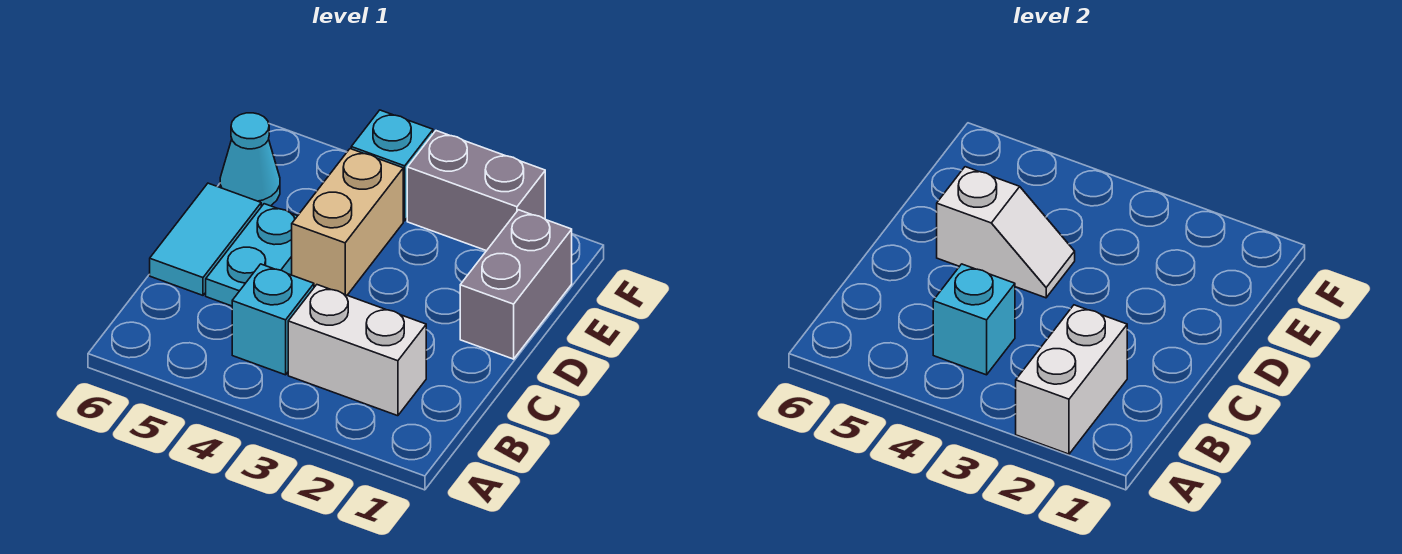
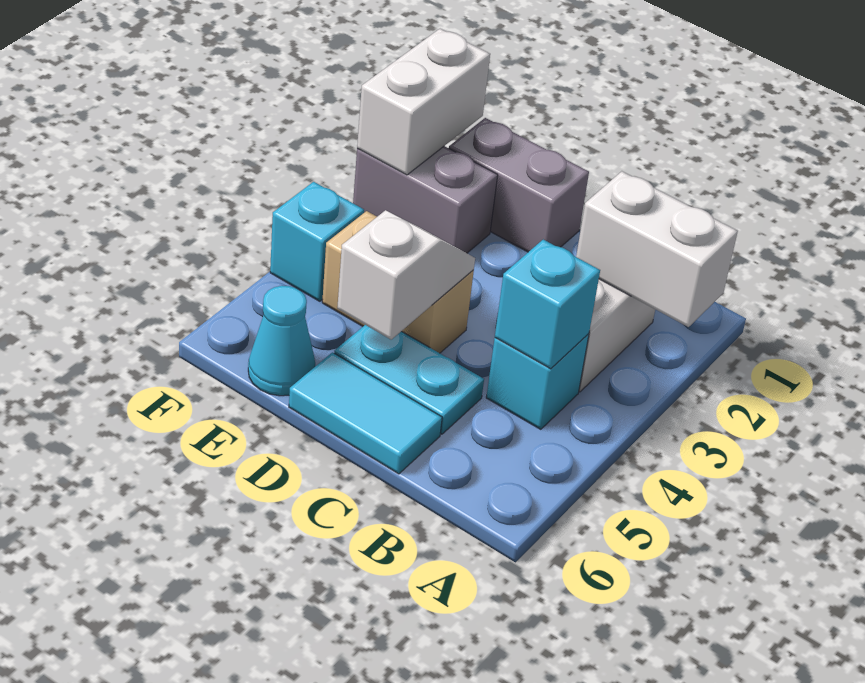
none -> white brick F1:F2 level 2
grey brick F2:F3 level 1 -> grey brick E2:F2 level 1

